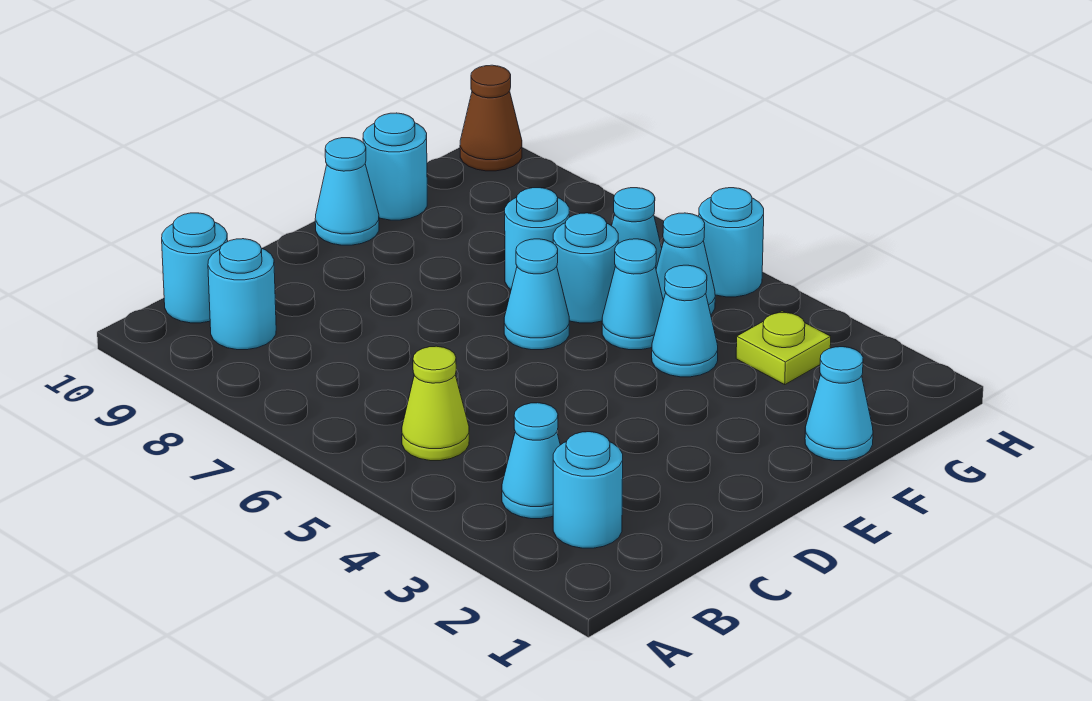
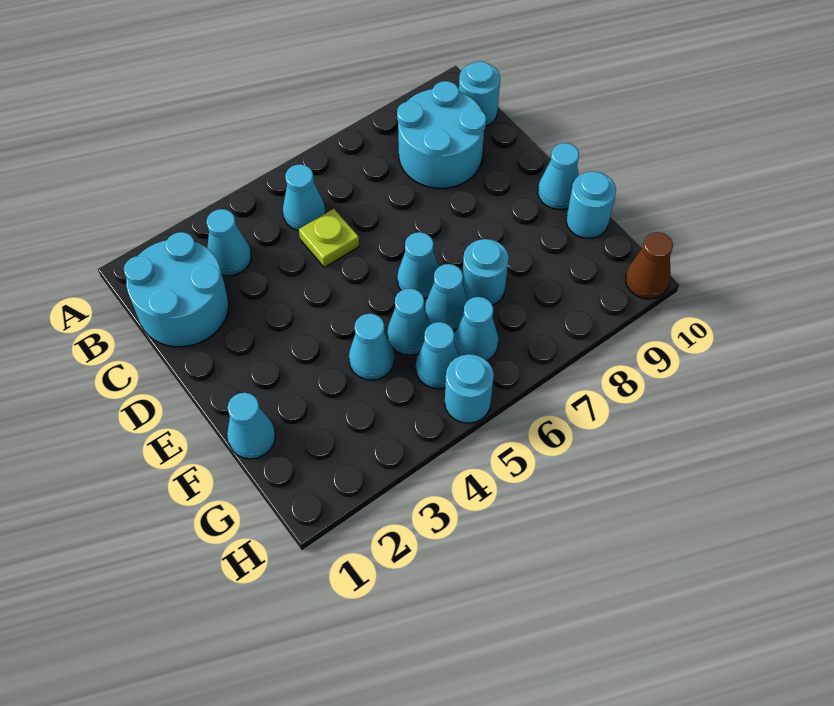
cyan round brick B2 level 1 -> cyan round brick B1:C2 level 1
lime cone B5 level 1 -> cyan cone B5 level 1
cyan round brick B9 level 1 -> cyan round brick B8:C9 level 1
cyan round brick F6 level 1 -> cyan cone F6 level 1
lime plate G3 level 1 -> lime plate C5 level 1

